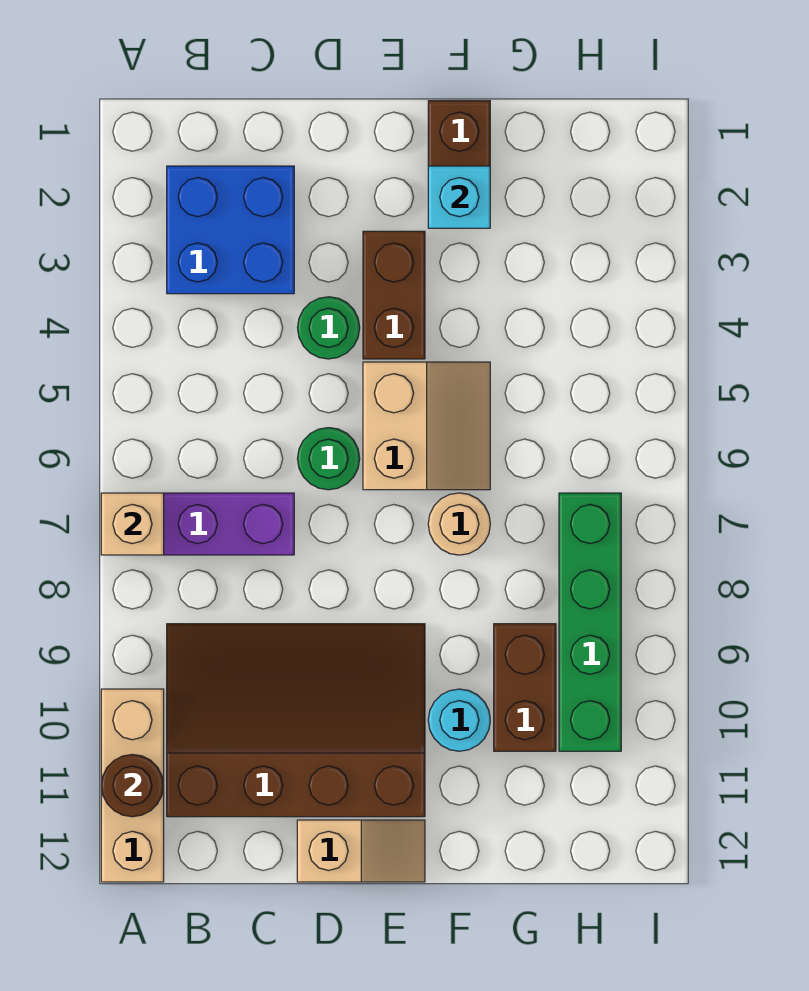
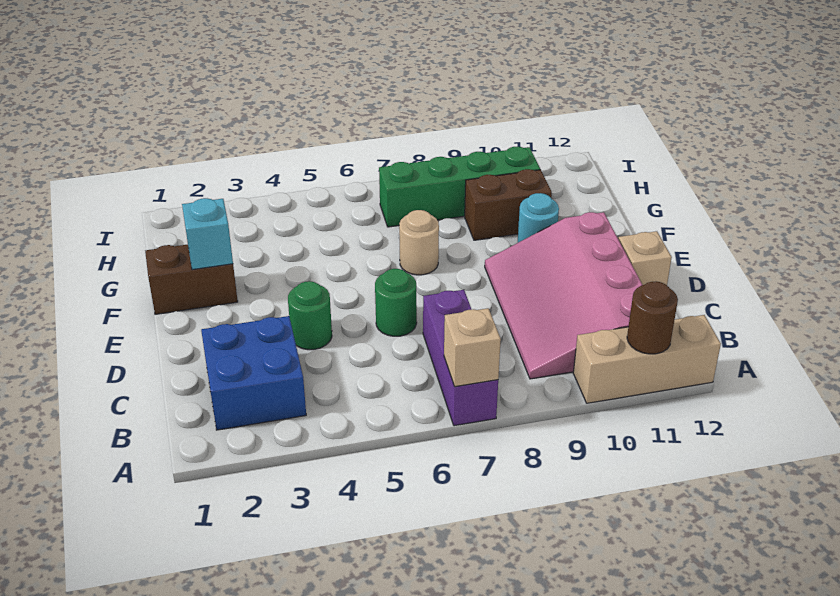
brown slope B9:E11 level 1 top 11 -> pink slope B9:E11 level 1 top 11
brown brick E3:E4 level 1 -> none
tan slope E5:F6 level 1 top E -> none

